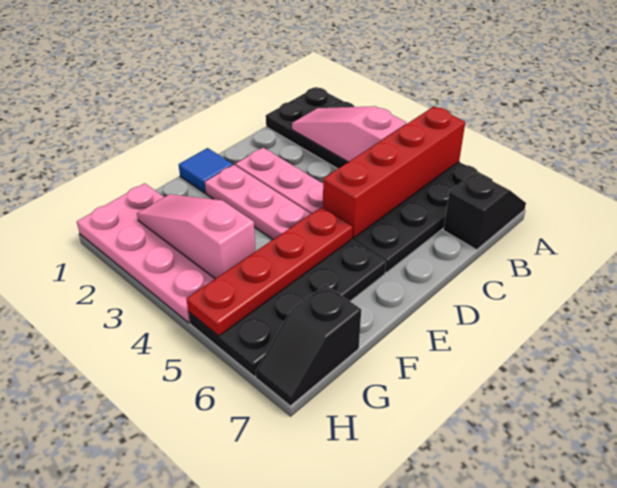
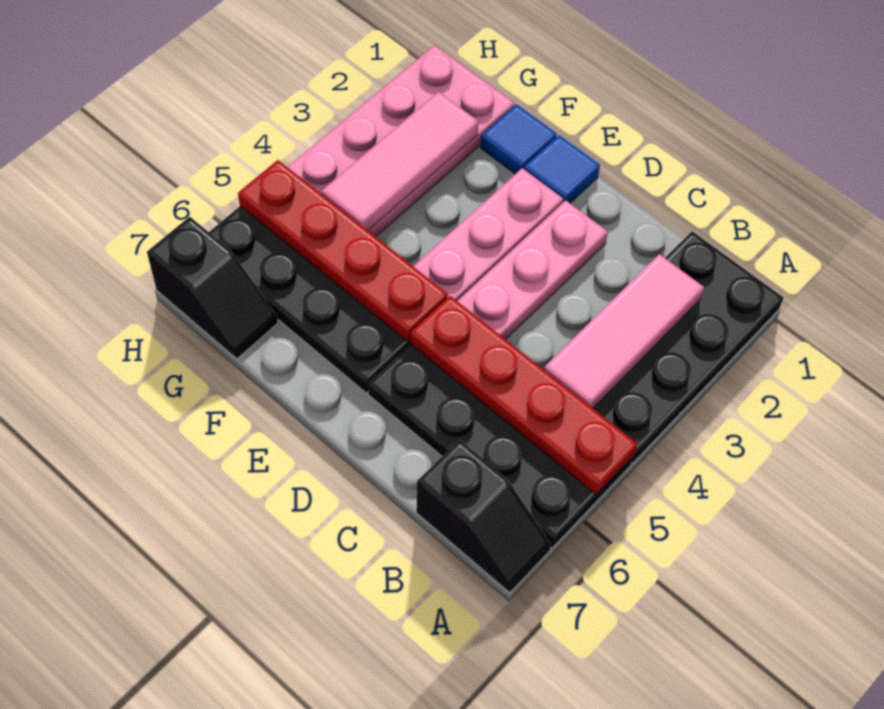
red brick A5:D5 level 2 -> red plate A5:D5 level 2
pink slope B2:B4 level 2 top 4 -> pink tile B2:B4 level 2
none -> blue tile F1 level 1
pink slope G2:G4 level 2 top 4 -> pink tile G2:G4 level 2
black slope G7:H7 level 1 top G -> black slope G7:H7 level 1 top H

